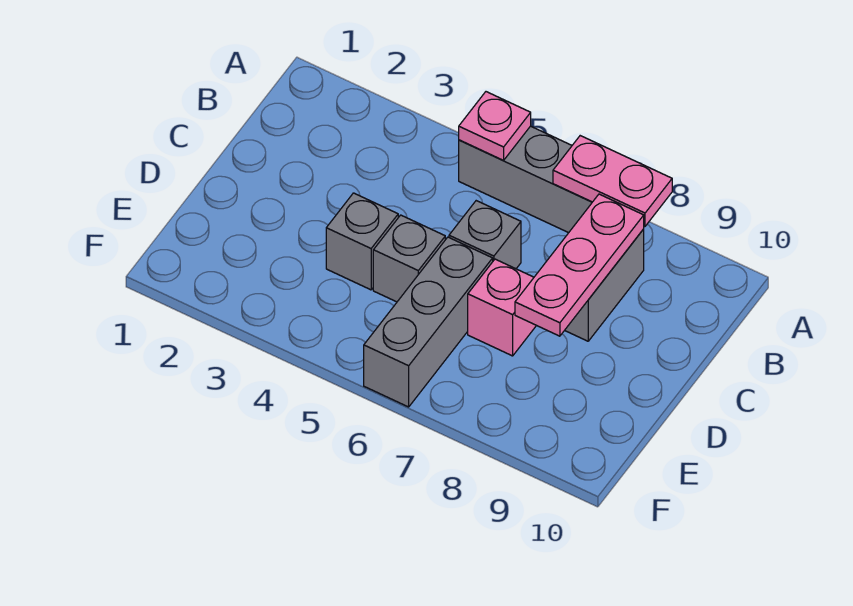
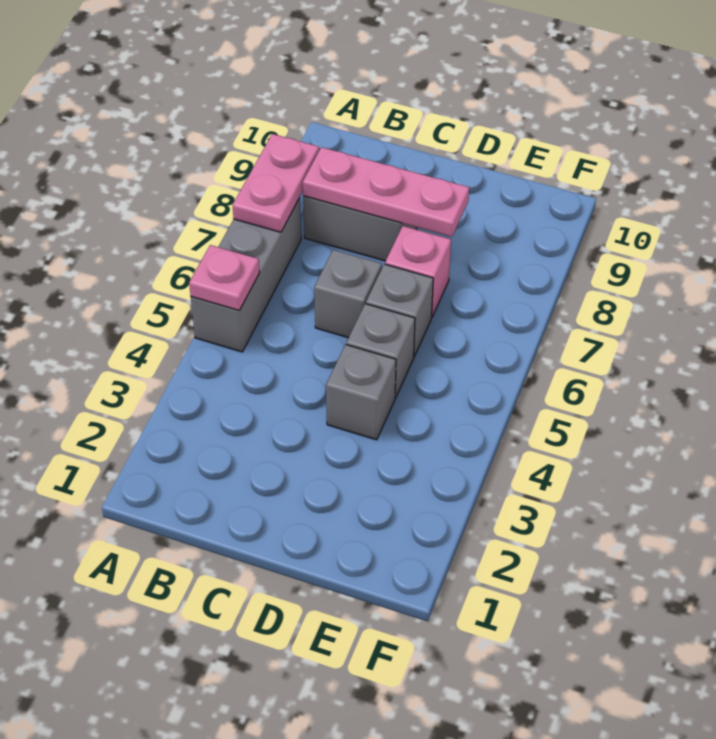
grey brick D6:F6 level 1 -> grey brick D6 level 1

